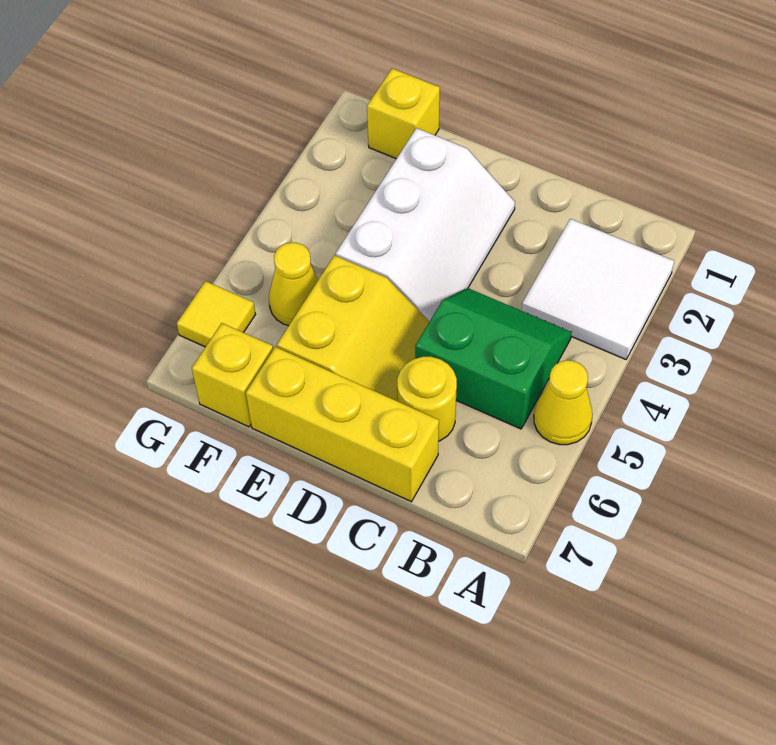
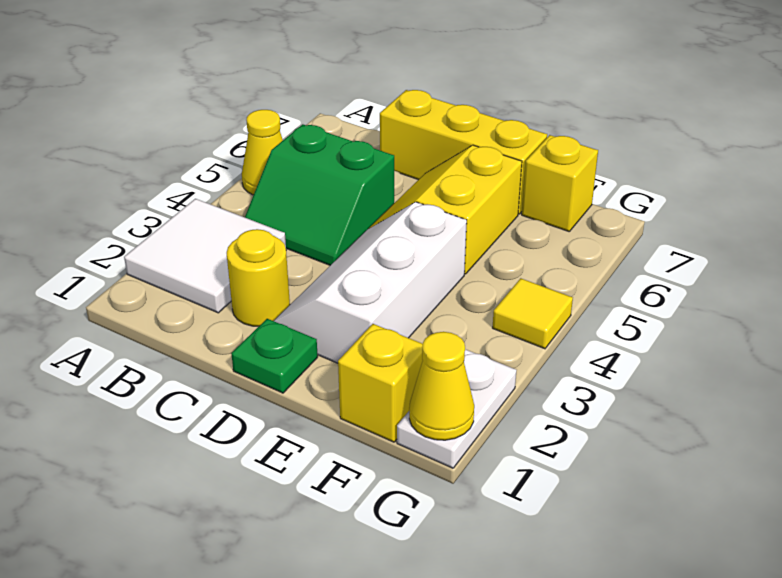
yellow round brick C6 level 1 -> yellow round brick C2 level 1
none -> green plate D1 level 1
yellow cone F5 level 1 -> yellow cone G1 level 2
none -> white plate G1:G2 level 1
yellow tile G6 level 1 -> yellow tile G4 level 1

